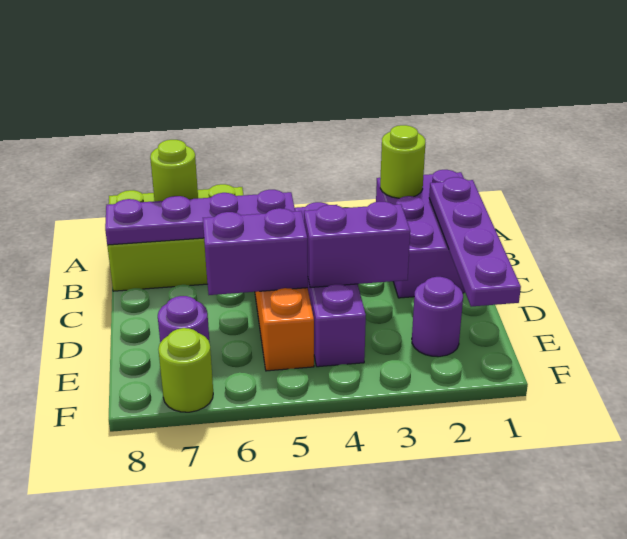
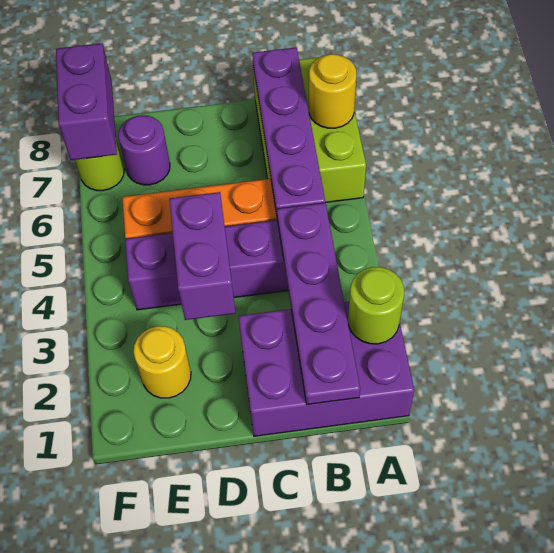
lime round brick A7 level 2 -> yellow round brick A7 level 2
purple plate B1:E1 level 2 -> purple plate B1:B4 level 2
purple brick D5:D6 level 2 -> purple brick F7:F8 level 2
purple round brick E2 level 1 -> yellow round brick E2 level 1

